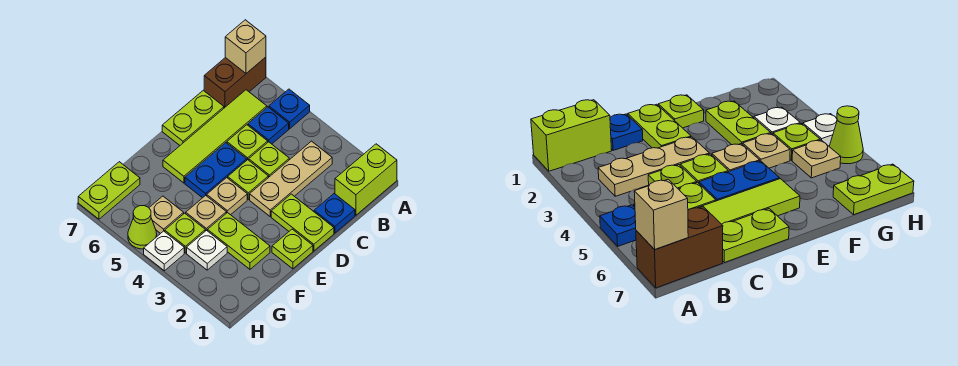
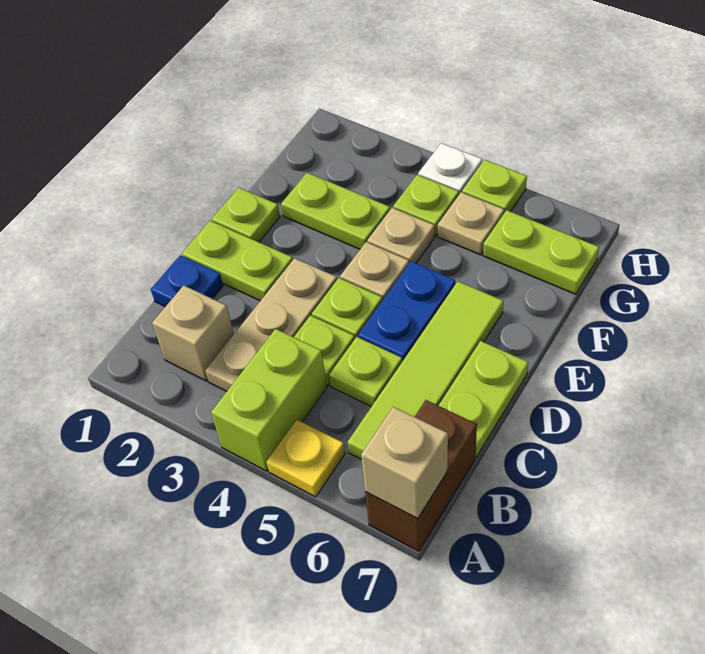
lime brick A1:B1 level 1 -> lime brick A4:B4 level 1
blue plate A5 level 1 -> yellow plate A5 level 1
none -> tan brick B2 level 1
blue plate B5 level 1 -> none
white plate G3 level 1 -> none
lime plate G7:H7 level 1 -> lime plate G6:G7 level 1
lime cone H5 level 1 -> lime plate H5 level 1

